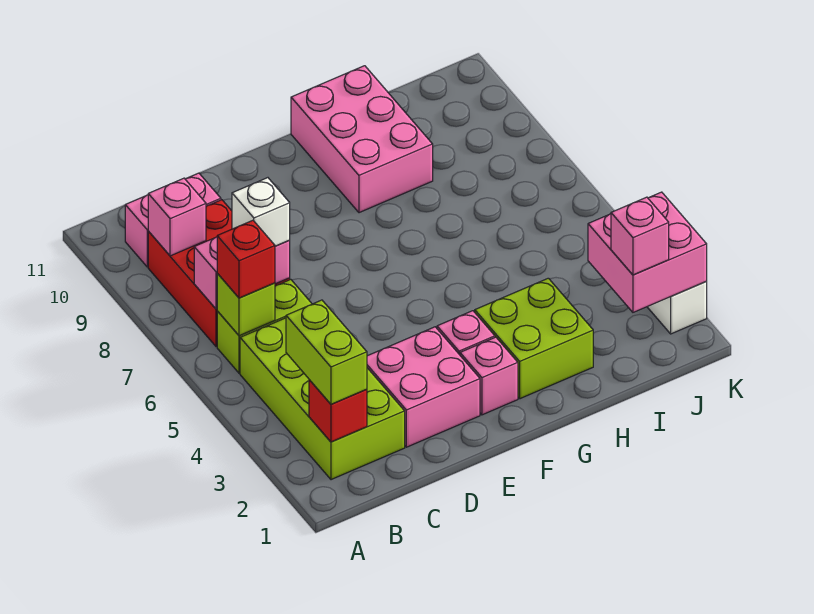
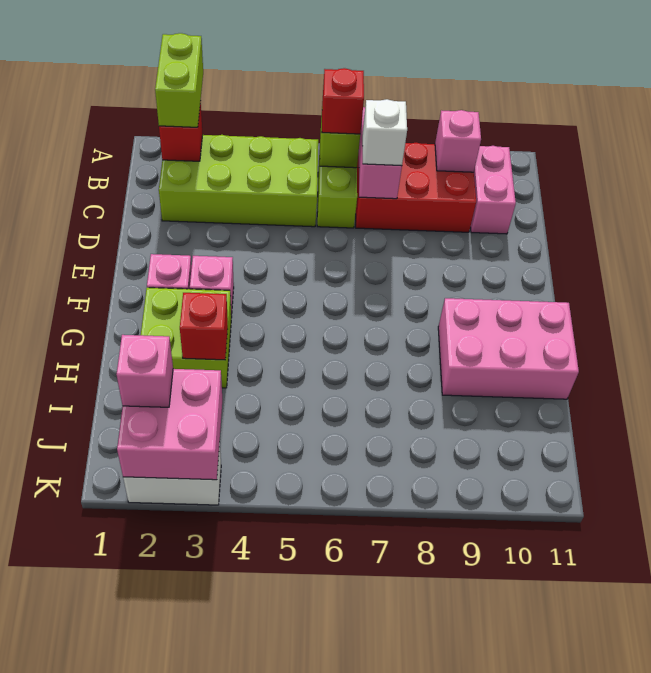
lime brick B2:B3 level 3 -> lime brick A2:B2 level 3
pink brick D2:E3 level 1 -> none
none -> red brick H3 level 2

